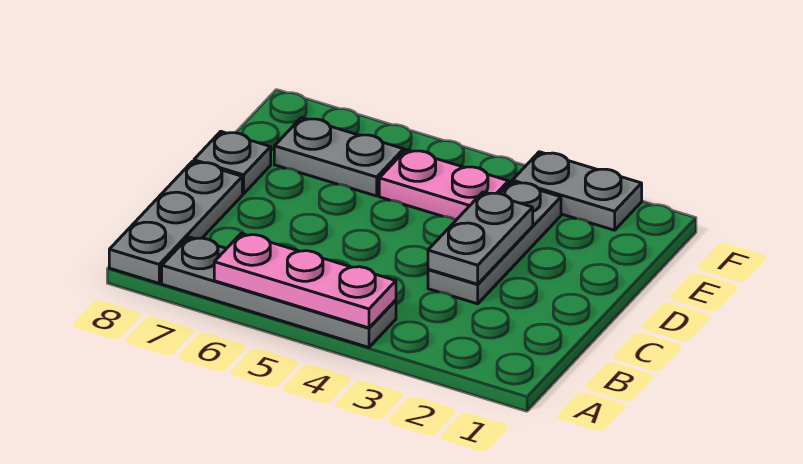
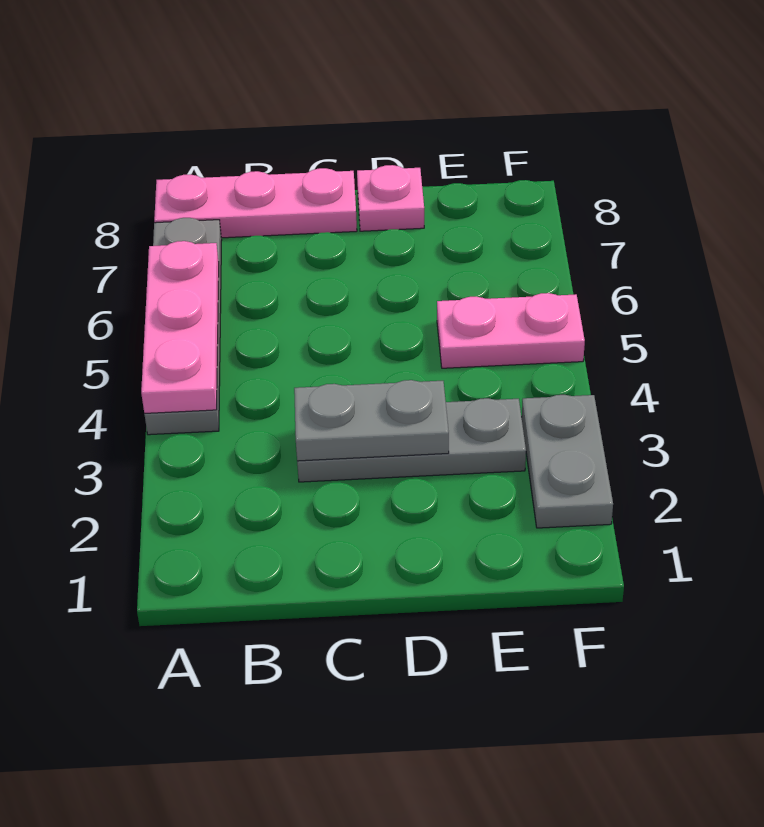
grey plate A8:C8 level 1 -> pink plate A8:C8 level 1
grey plate D8 level 1 -> pink plate D8 level 1
pink plate E4:E5 level 1 -> pink plate E5:F5 level 1
grey plate E6:E7 level 1 -> none

